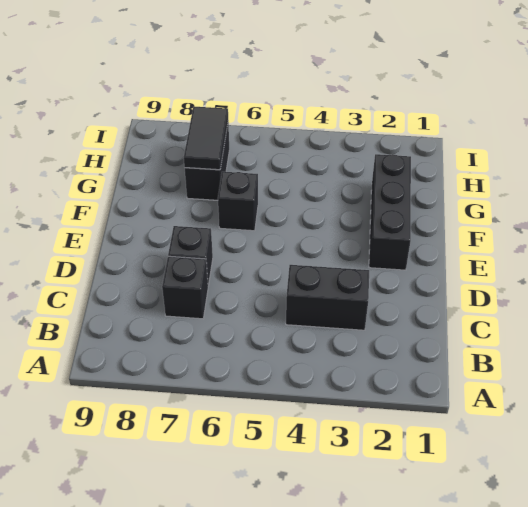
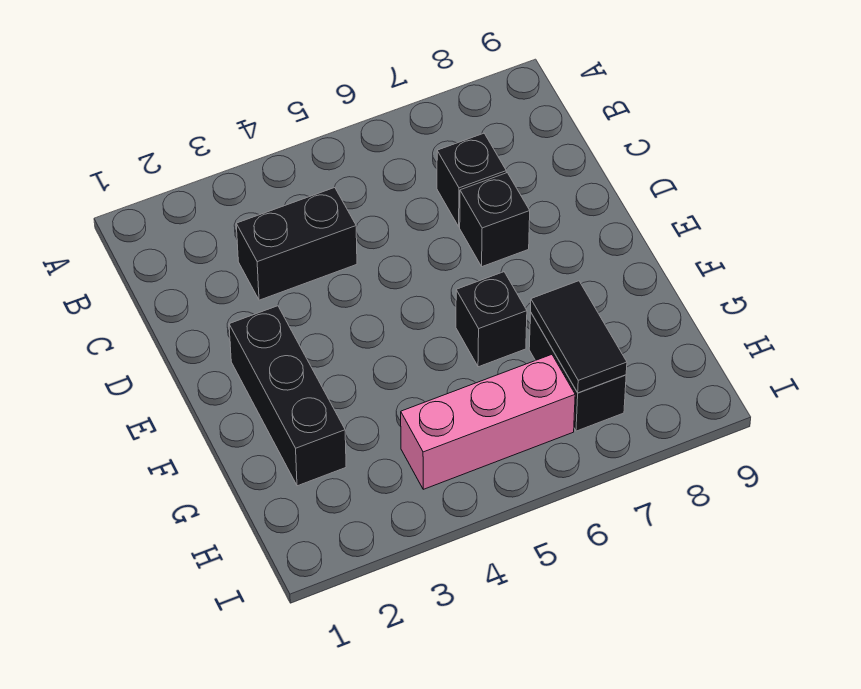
none -> pink brick H4:H6 level 1

